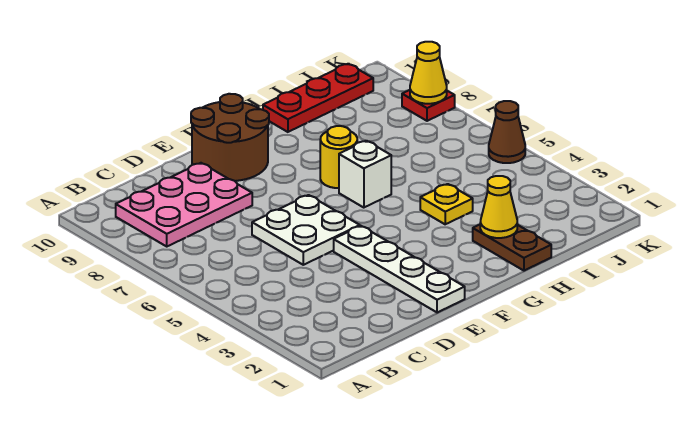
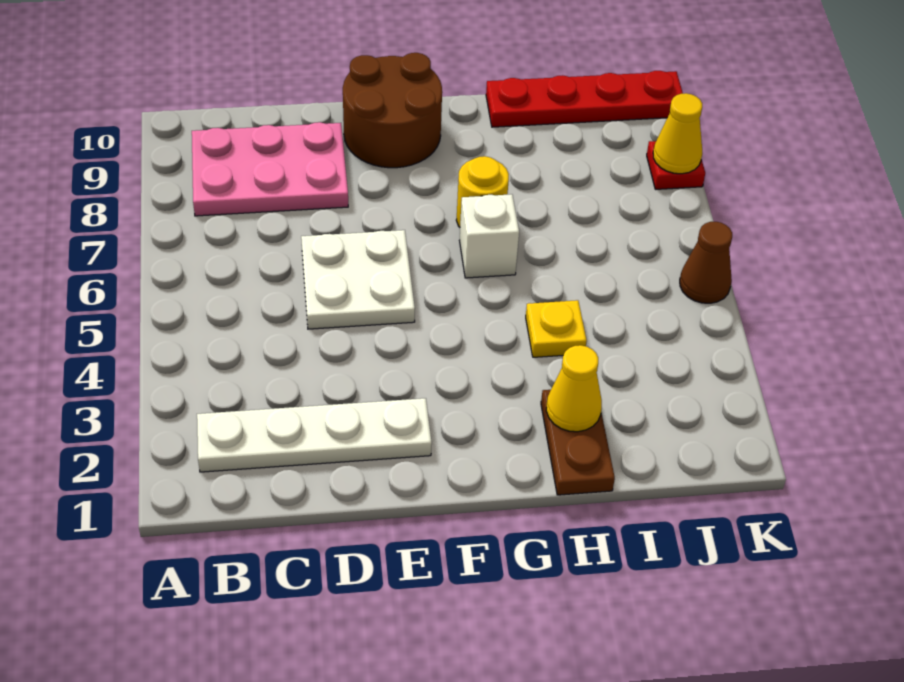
white plate E1:E4 level 1 -> white plate B2:E2 level 1
red plate H10:J10 level 1 -> red plate H10:K10 level 1

